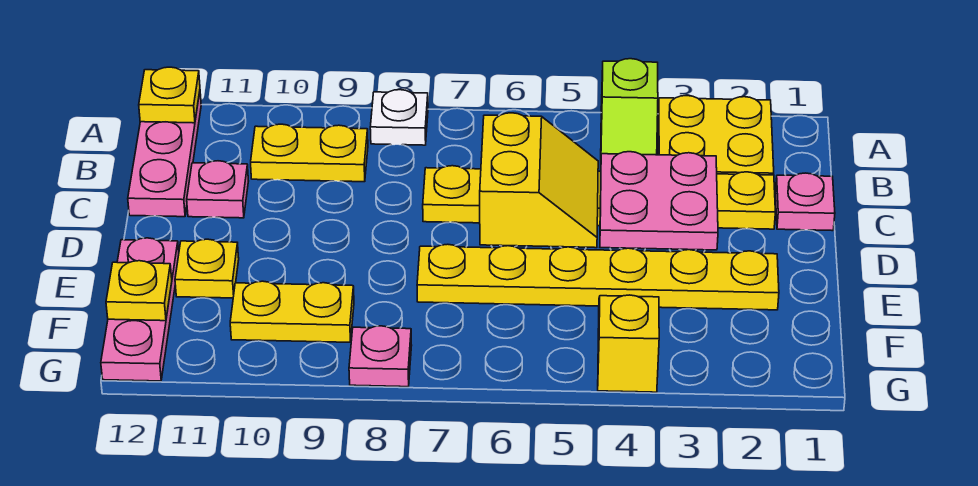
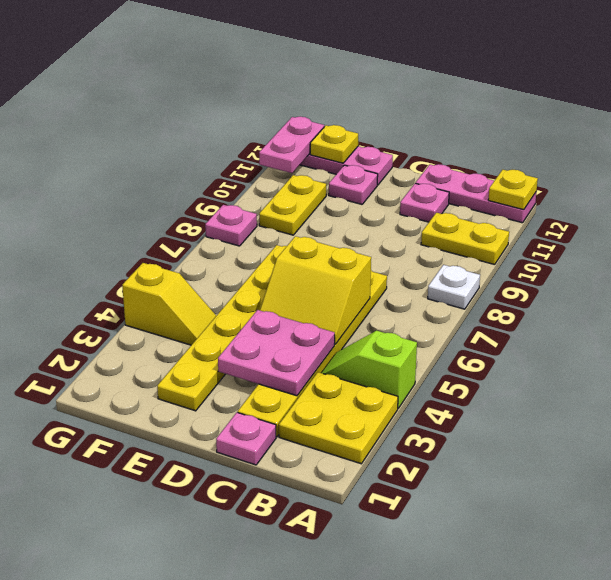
yellow plate B9:B10 level 1 -> yellow plate A10:B10 level 1
yellow plate E11 level 1 -> pink plate E11 level 1
none -> pink plate G11:G12 level 2

